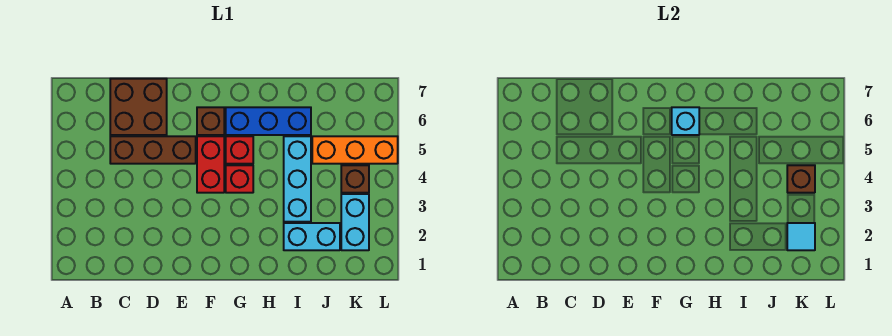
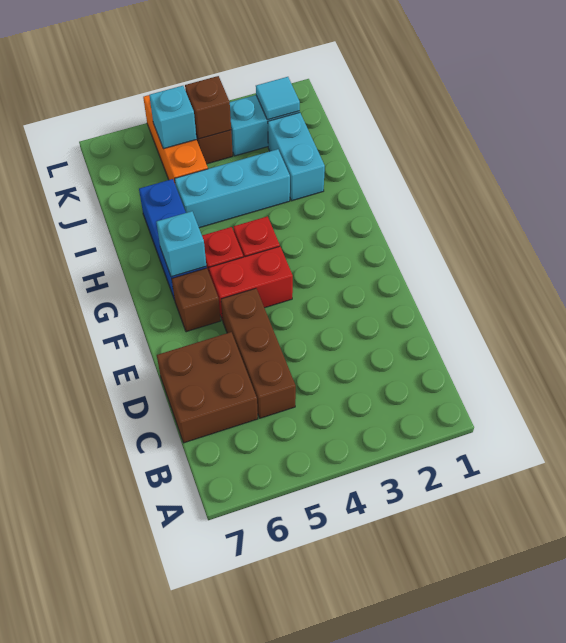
none -> cyan brick K5 level 2

